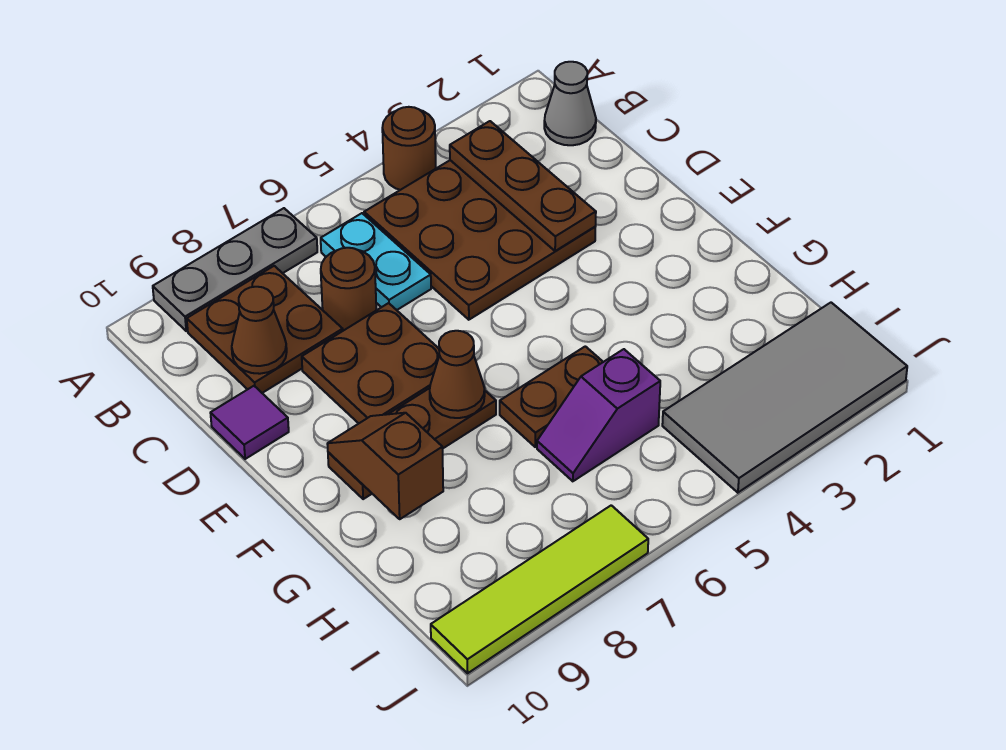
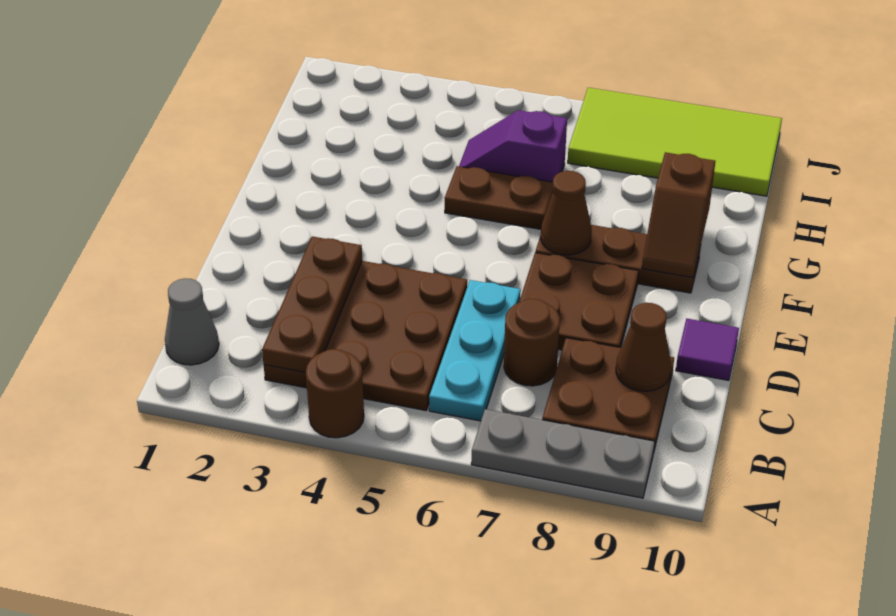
cyan plate B6:C6 level 1 -> cyan plate B6:D6 level 1
purple slope H5:H6 level 1 top 5 -> purple slope H5:H6 level 1 top 6
grey tile I1:J4 level 1 -> none
lime tile J7:J10 level 1 -> lime tile I7:J10 level 1

